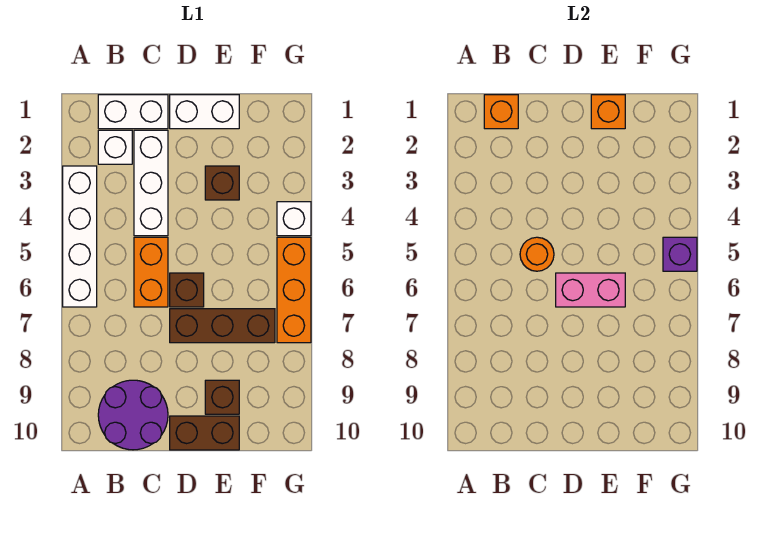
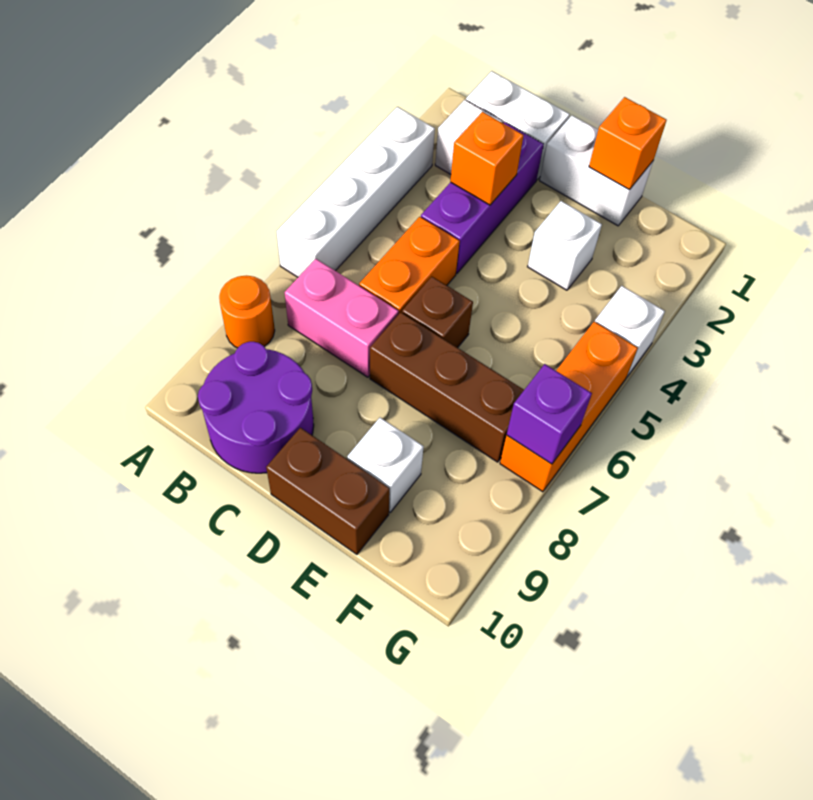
orange brick B1 level 2 -> orange brick C3 level 2
white brick C2:C4 level 1 -> purple brick C2:C4 level 1
orange round brick C5 level 2 -> orange round brick A8 level 1
pink brick D6:E6 level 2 -> pink brick B7:C7 level 1
brown brick E3 level 1 -> white brick E3 level 1
brown brick E9 level 1 -> white brick E9 level 1
purple brick G5 level 2 -> purple brick G7 level 2

